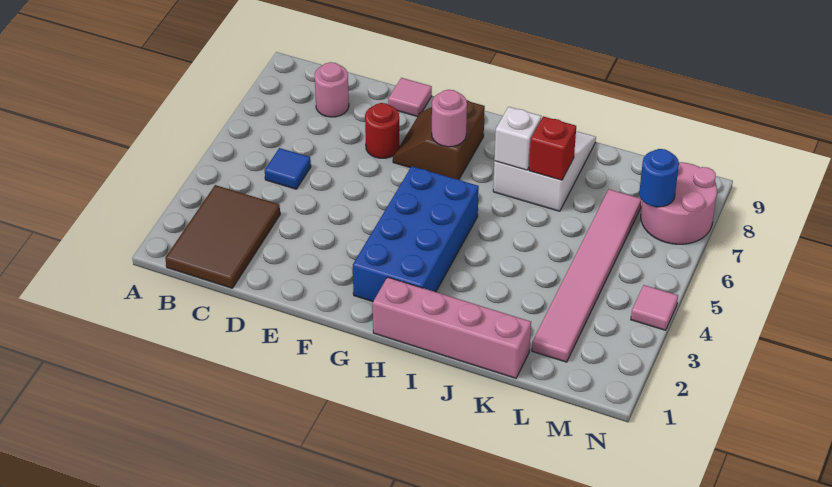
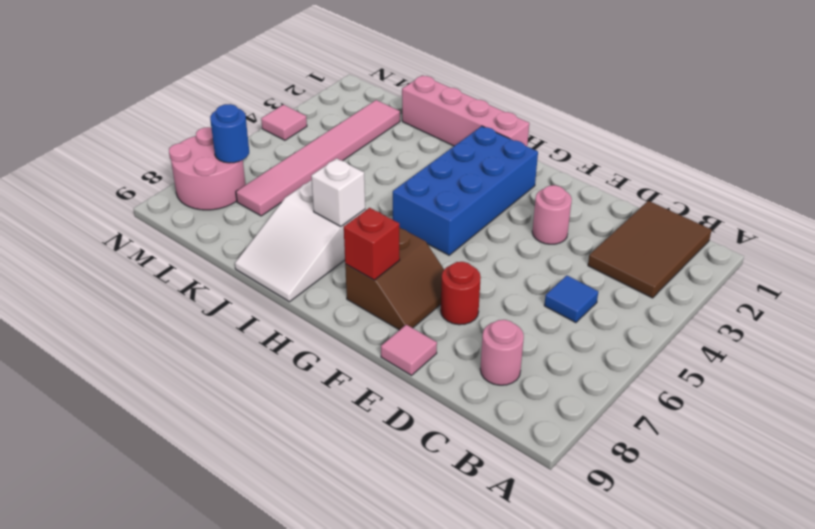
pink round brick G7 level 2 -> pink round brick E3 level 1
red brick J7 level 2 -> red brick G8 level 2

